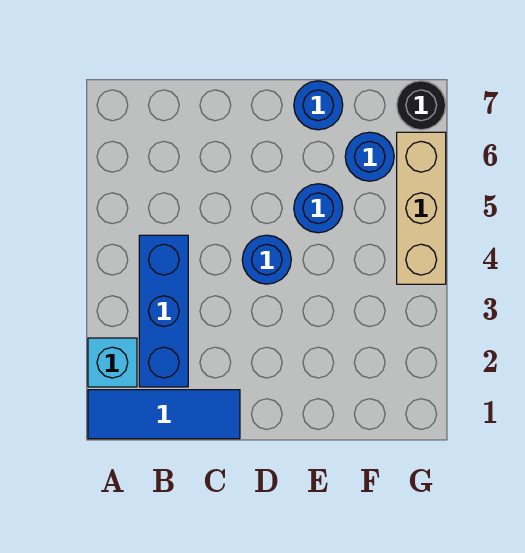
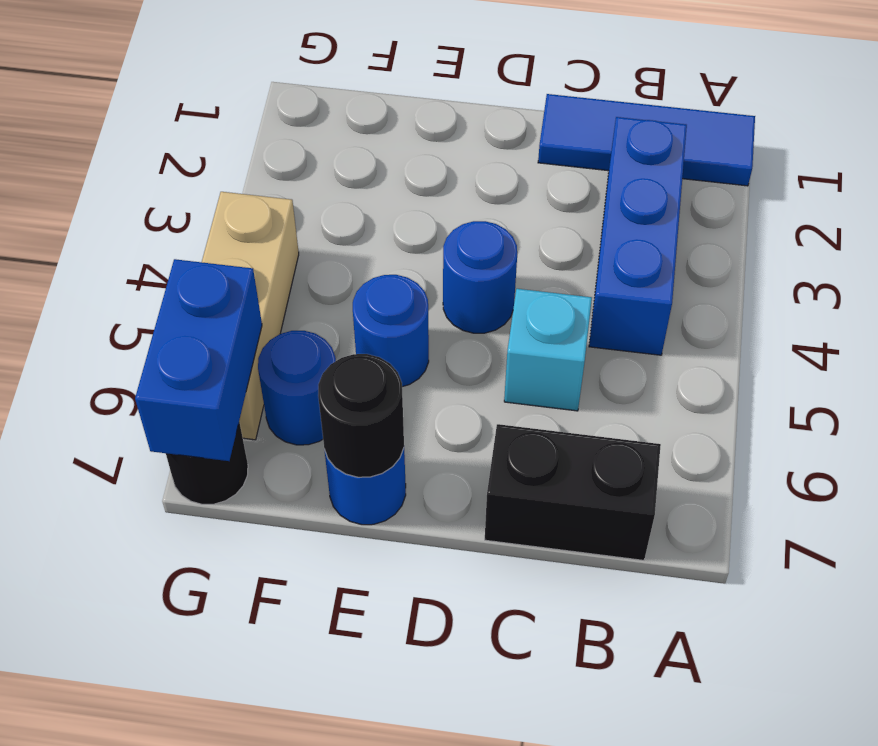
cyan brick A2 level 1 -> cyan brick C5 level 1
none -> black brick B7:C7 level 1
none -> black round brick E7 level 2
none -> blue brick G6:G7 level 2

